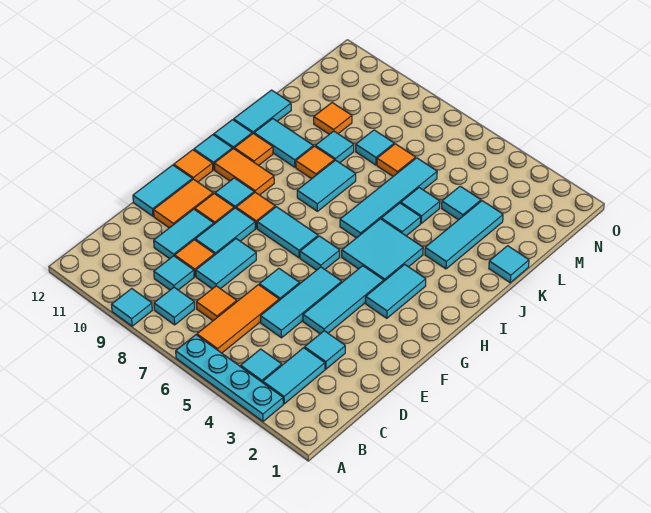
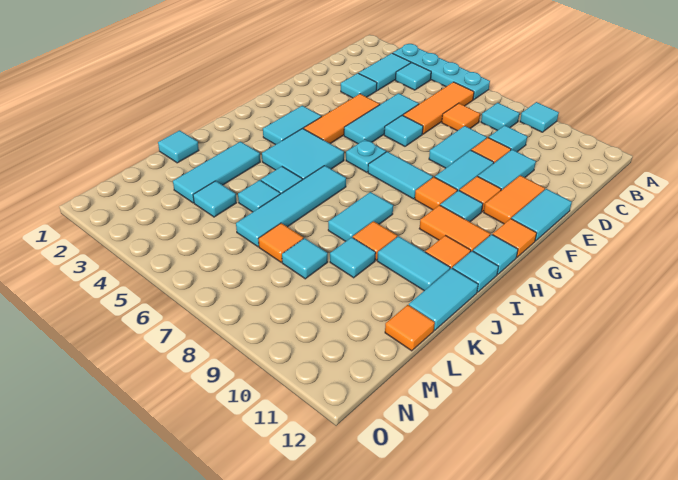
cyan tile E4:G4 level 1 -> orange tile E4:G4 level 1
cyan tile G6 level 1 -> cyan plate G6 level 1
orange tile L10 level 1 -> orange tile L12 level 1

